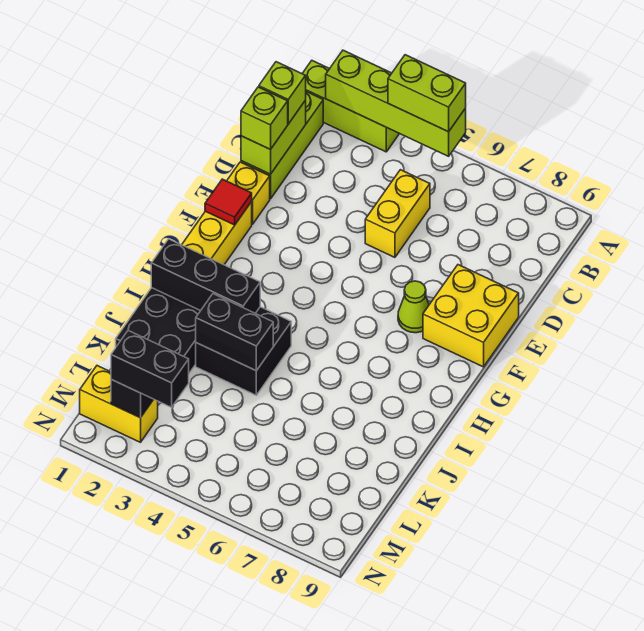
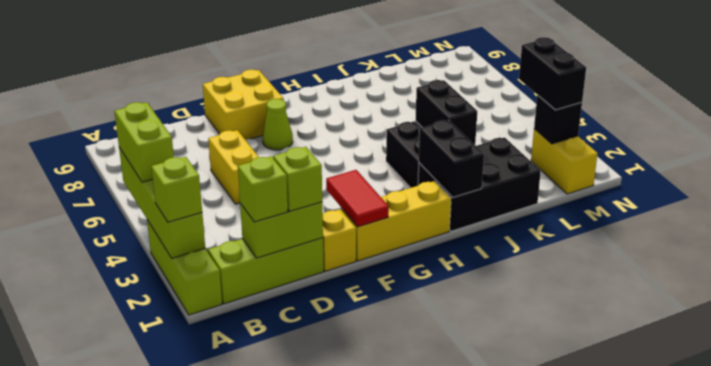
none -> lime brick A2 level 3
yellow brick C5:D5 level 1 -> yellow brick D5:D6 level 1
red tile F1 level 2 -> red tile F1:F2 level 2
black brick I1:I3 level 2 -> black brick I1:I2 level 2

